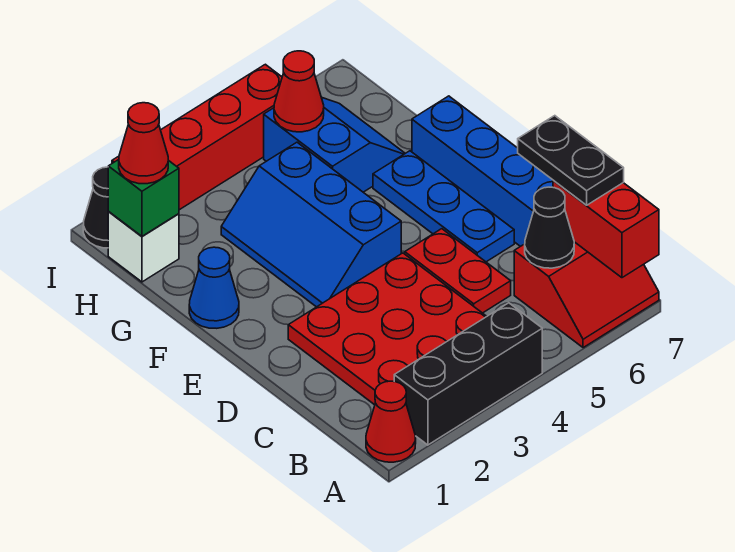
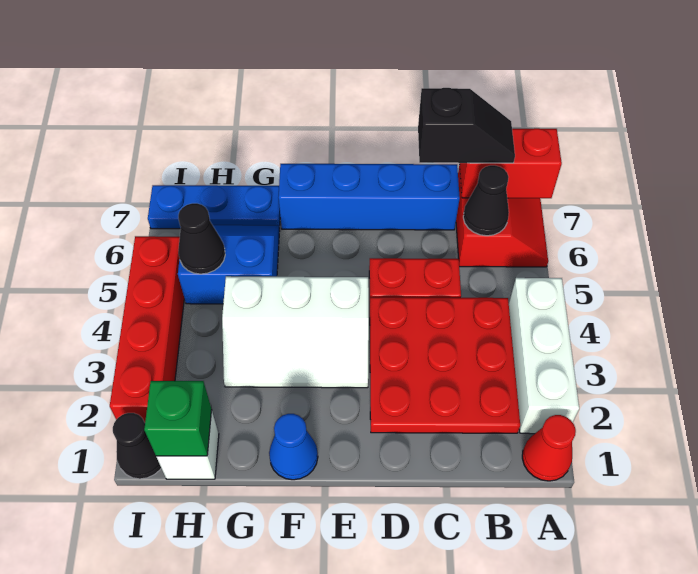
black brick A2:A4 level 1 -> white brick A2:A4 level 1
black plate B7:C7 level 3 -> black slope B7:C7 level 3 top C
blue plate D6:F6 level 1 -> blue plate G7:I7 level 1
blue slope E3:G4 level 1 top 4 -> white slope E3:G4 level 1 top 4
red cone H1 level 3 -> none
red cone H5 level 2 -> black cone H5 level 2

